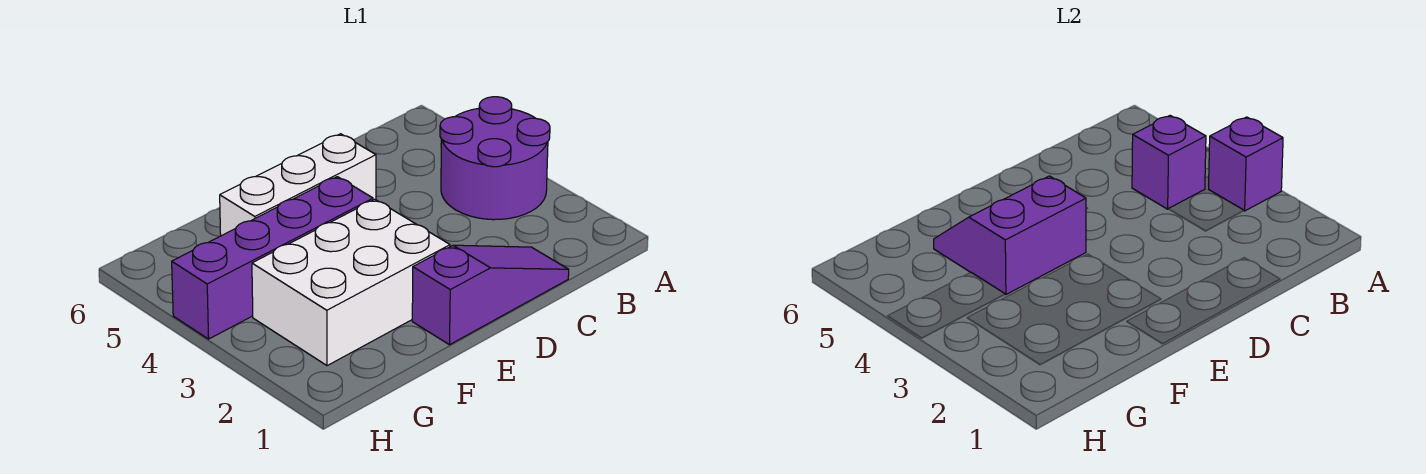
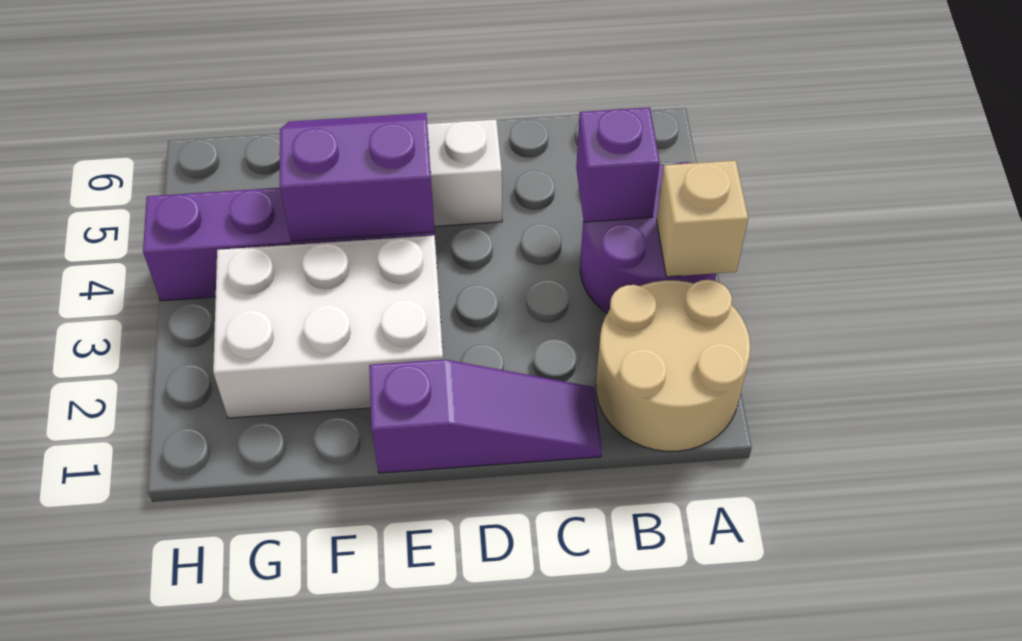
none -> tan round brick A1:B2 level 1
purple brick A3 level 2 -> tan brick A3 level 2

